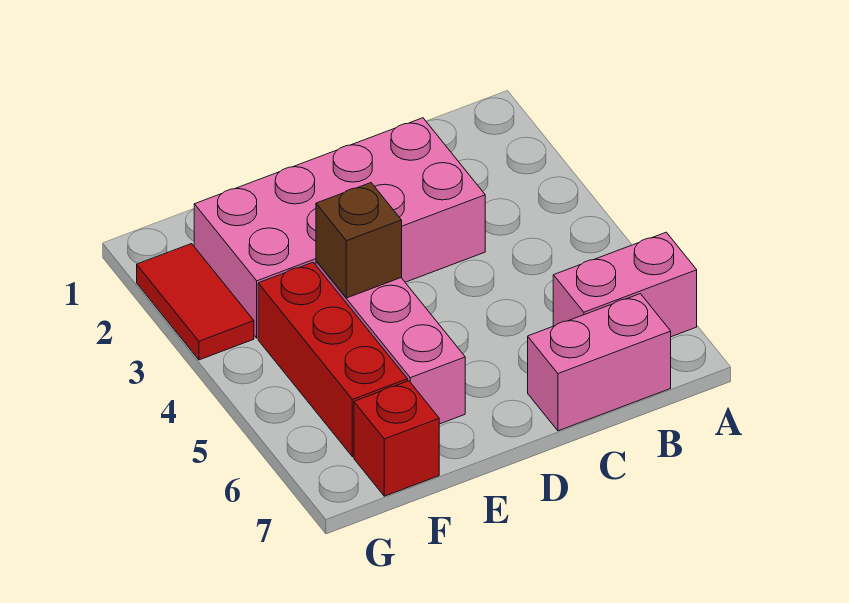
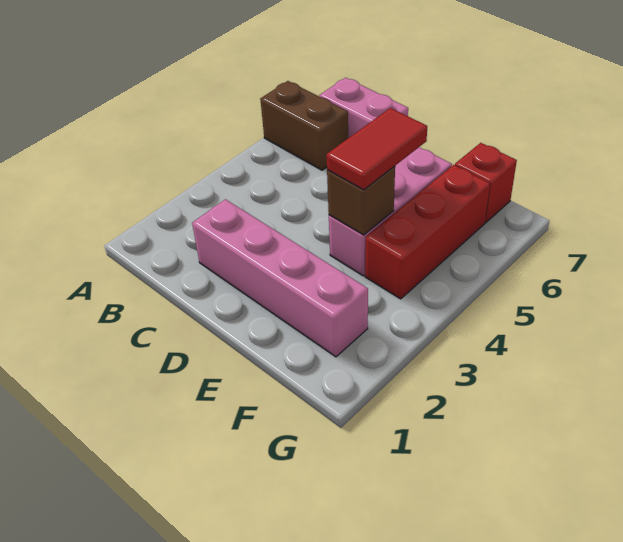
pink brick A6:B6 level 1 -> brown brick A6:B6 level 1
pink brick C2:F3 level 1 -> pink brick C2:F2 level 1
red tile G2:G3 level 1 -> red tile E4:E5 level 3

